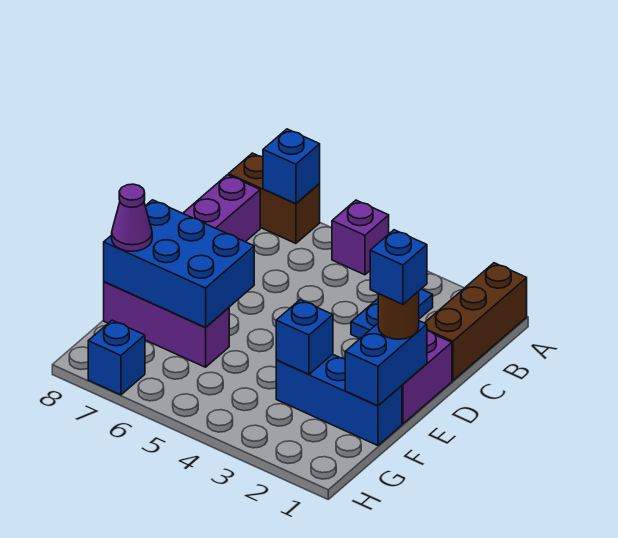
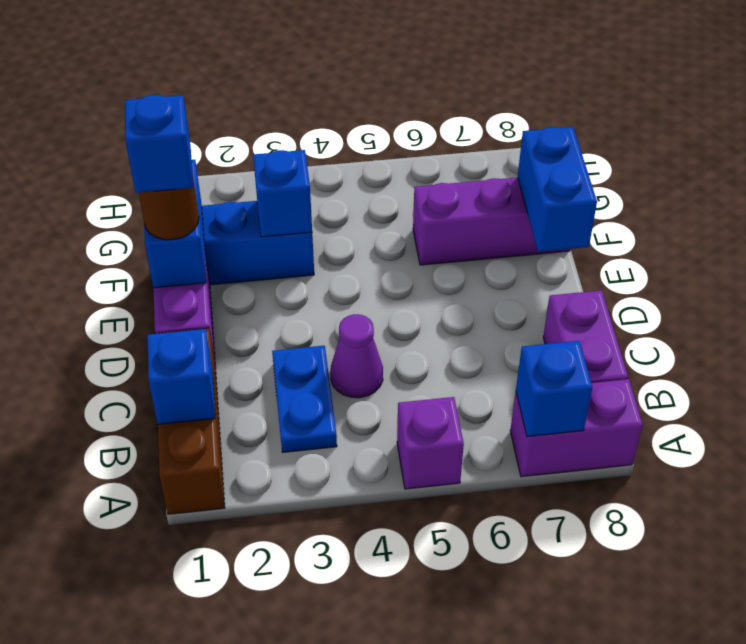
brown brick A7:A8 level 1 -> purple brick A7:A8 level 1
blue brick E6:F8 level 2 -> blue brick E8:F8 level 2
purple cone F8 level 3 -> purple cone C4 level 1
blue brick H7 level 1 -> blue brick B1 level 2

